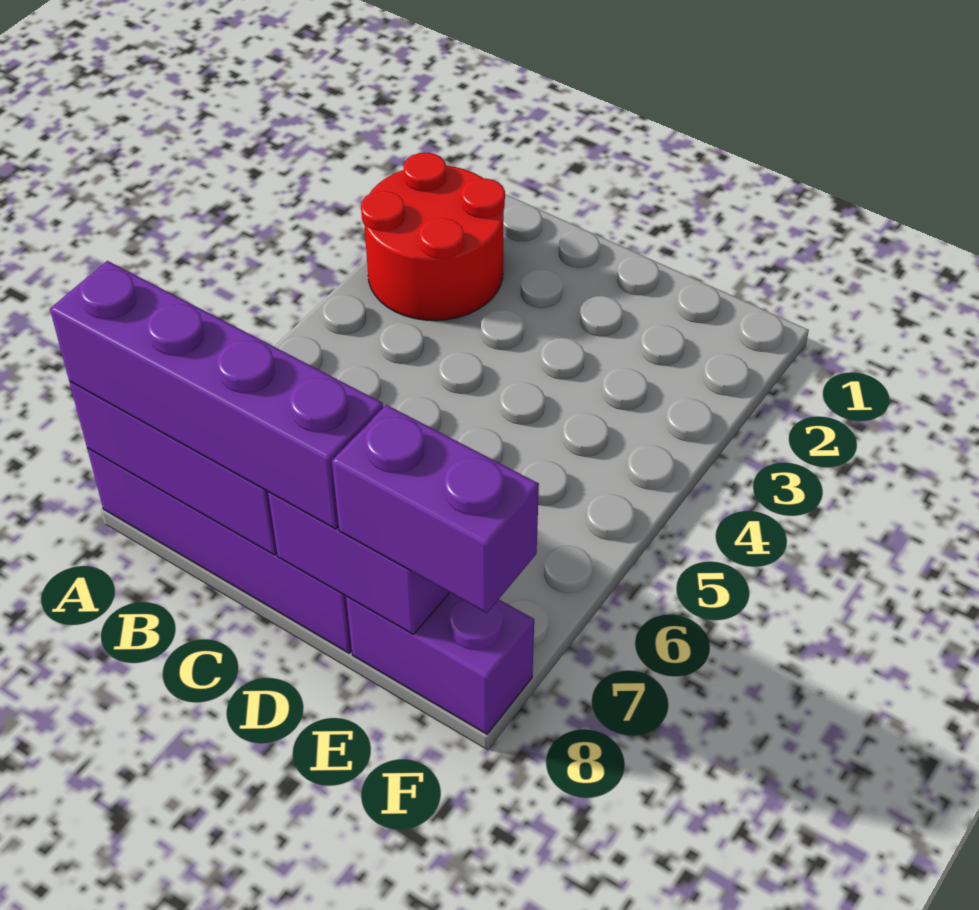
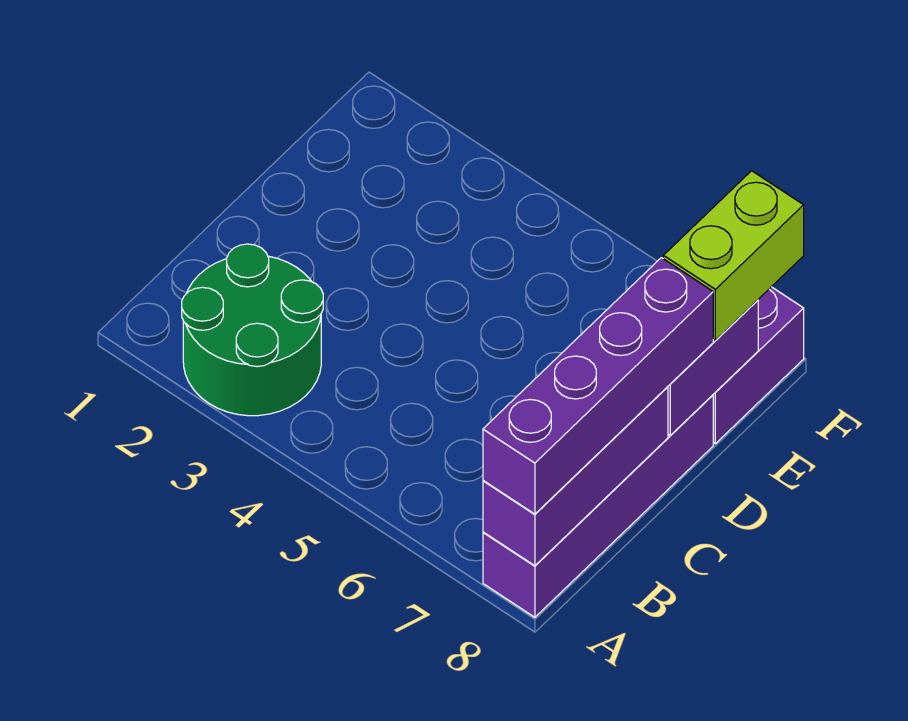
red round brick A2:B3 level 1 -> green round brick A2:B3 level 1
purple brick E8:F8 level 3 -> lime brick E8:F8 level 3

